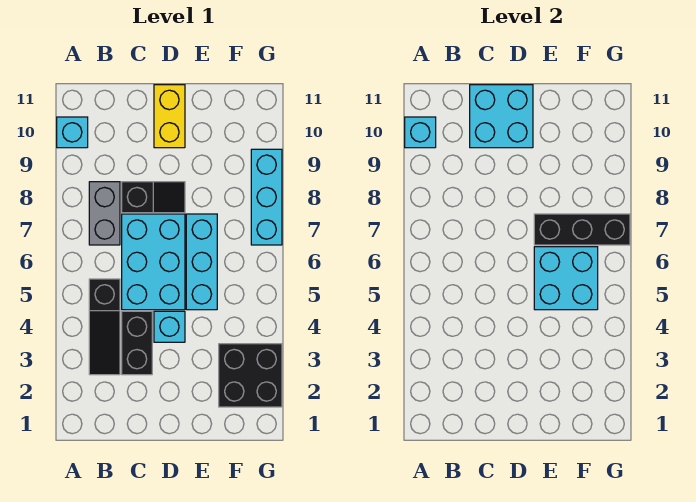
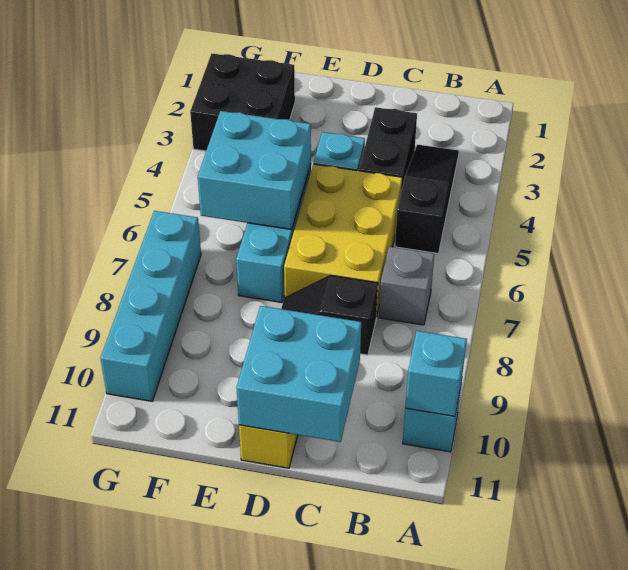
grey brick B7:B8 level 1 -> grey brick B7 level 1
cyan brick C5:D7 level 1 -> yellow brick C5:D7 level 1
black brick E7:G7 level 2 -> none
cyan brick G7:G9 level 1 -> cyan brick G7:G10 level 1

